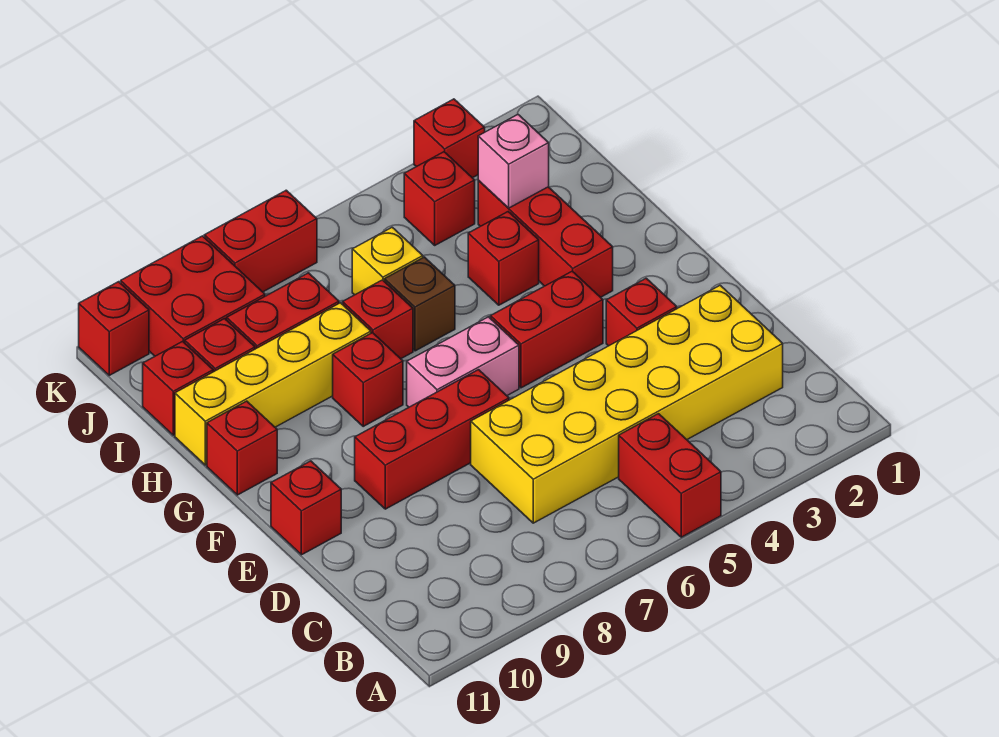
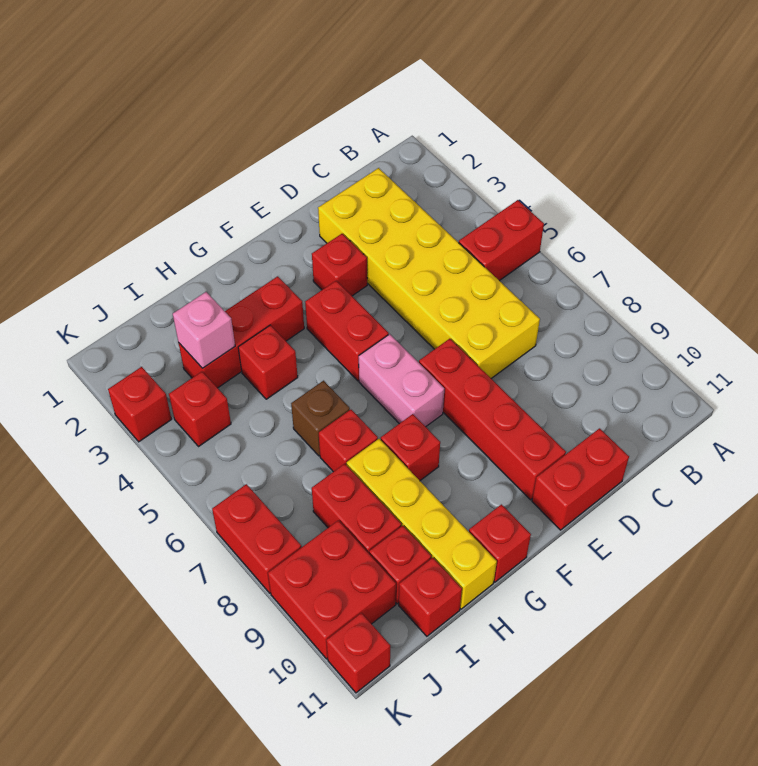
red brick E7:E9 level 1 -> red brick E7:E10 level 1
red brick E11 level 1 -> red brick D11:E11 level 1
yellow brick I6 level 1 -> none

